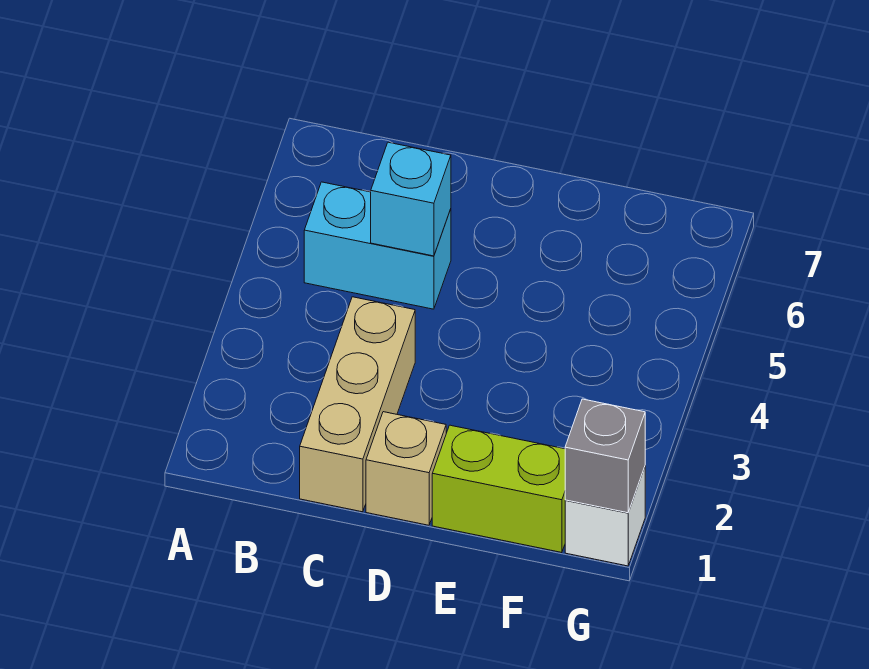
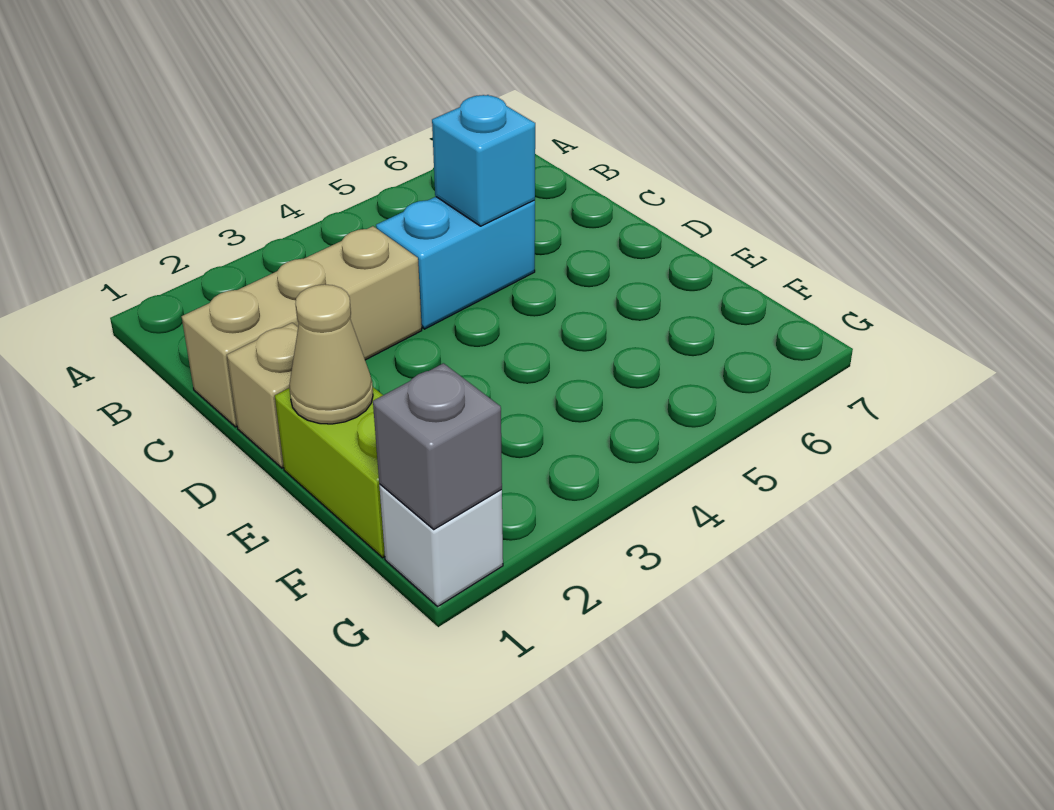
cyan brick B5:C5 level 1 -> cyan brick C4:C5 level 1
none -> tan cone E1 level 2

